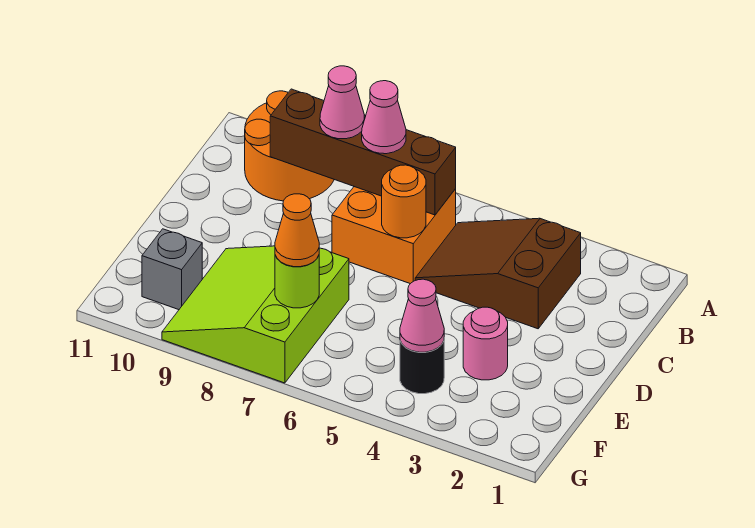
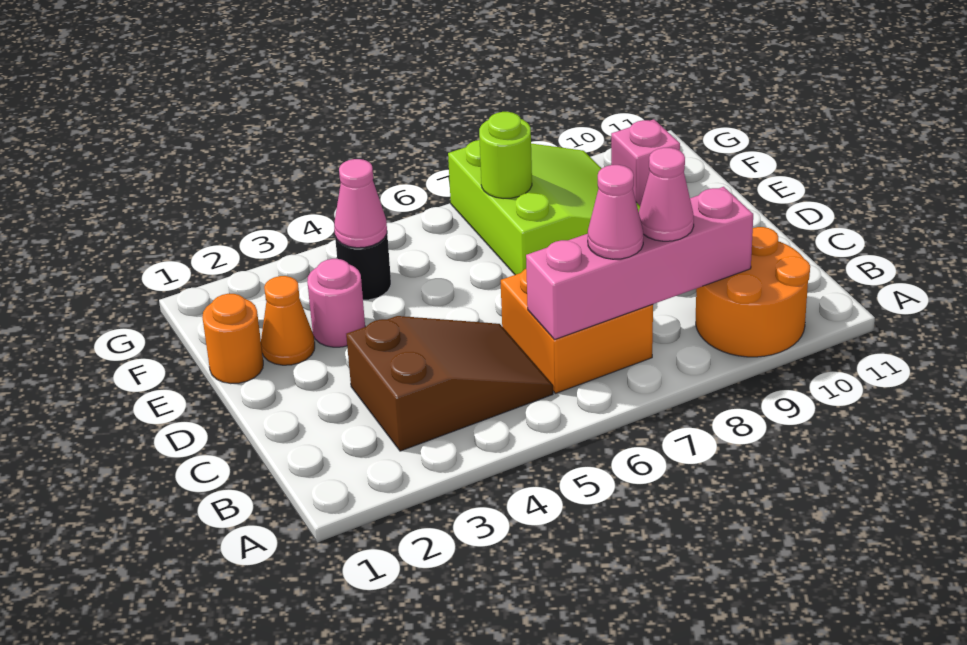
brown brick B6:B9 level 2 -> pink brick B6:B9 level 2
orange round brick C6 level 2 -> orange round brick E1 level 1
orange cone F7 level 3 -> orange cone E2 level 1
grey brick F10 level 1 -> pink brick F10 level 1

